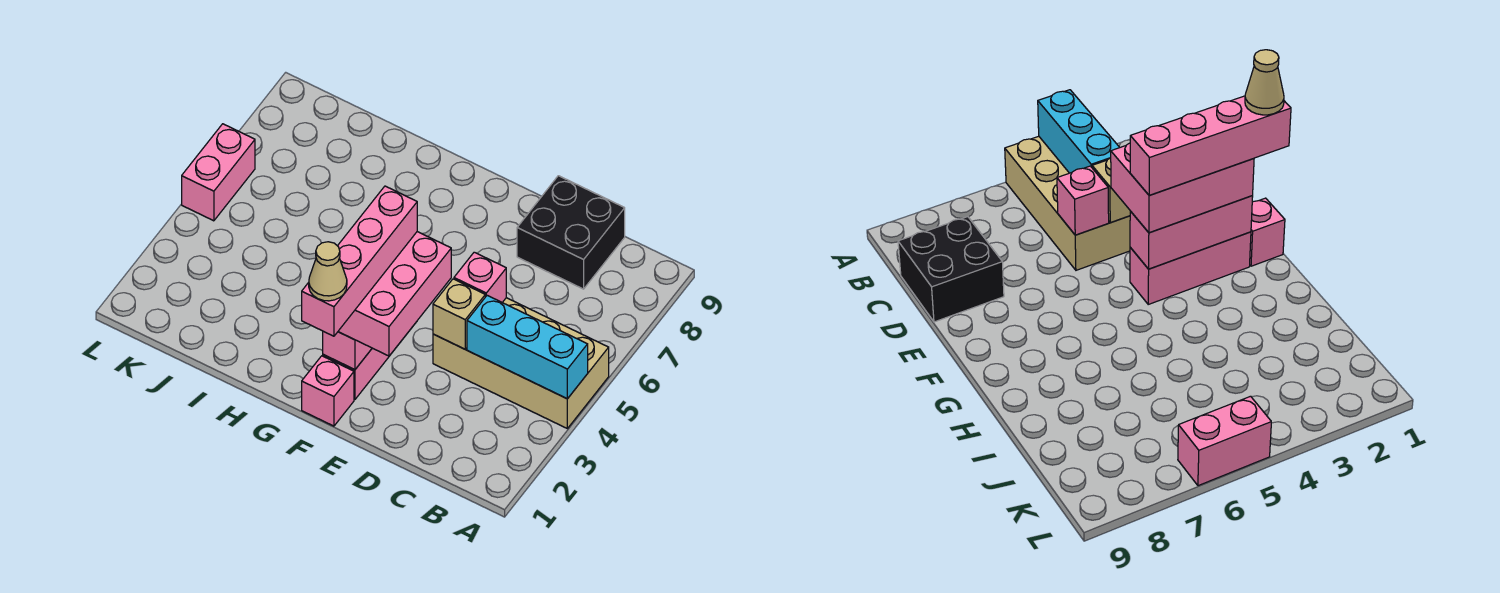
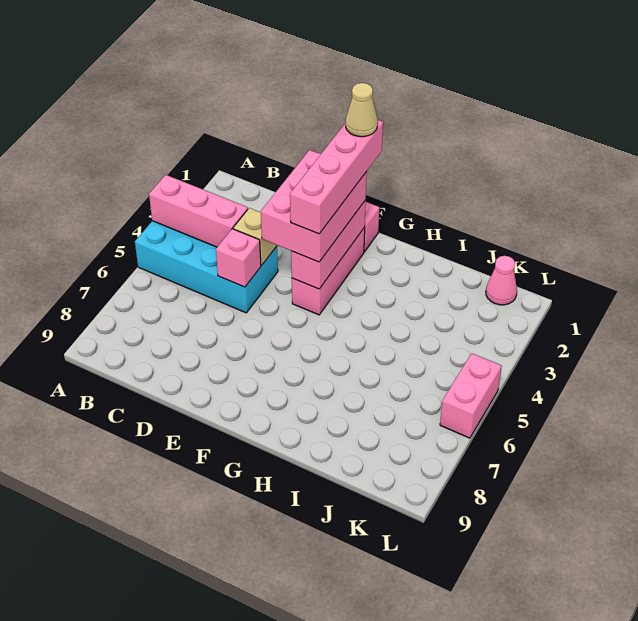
tan brick A4:D5 level 1 -> cyan brick A4:D5 level 1
cyan brick A4:C4 level 2 -> pink brick A4:C4 level 2
black brick C8:D9 level 1 -> none
none -> pink cone K1 level 1

